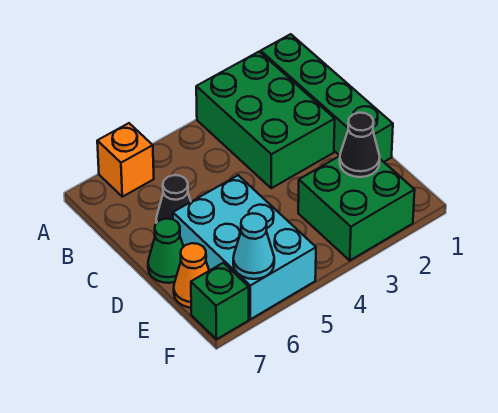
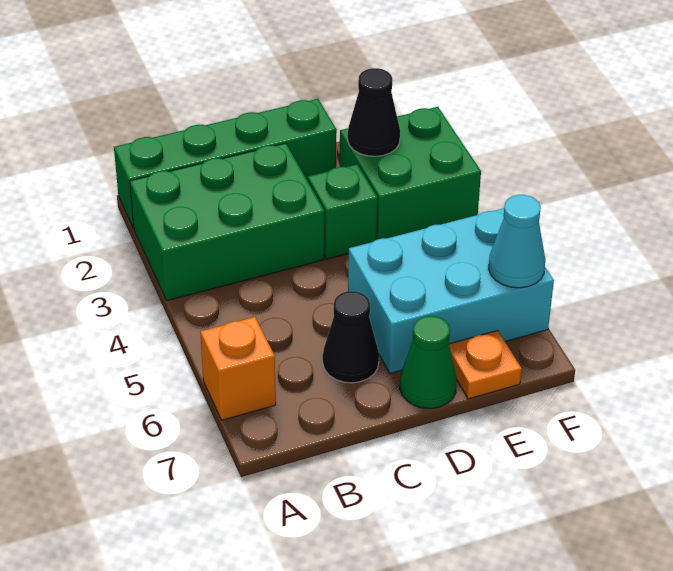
orange cone E7 level 1 -> orange plate E7 level 1
green brick F7 level 1 -> green brick D3 level 1

